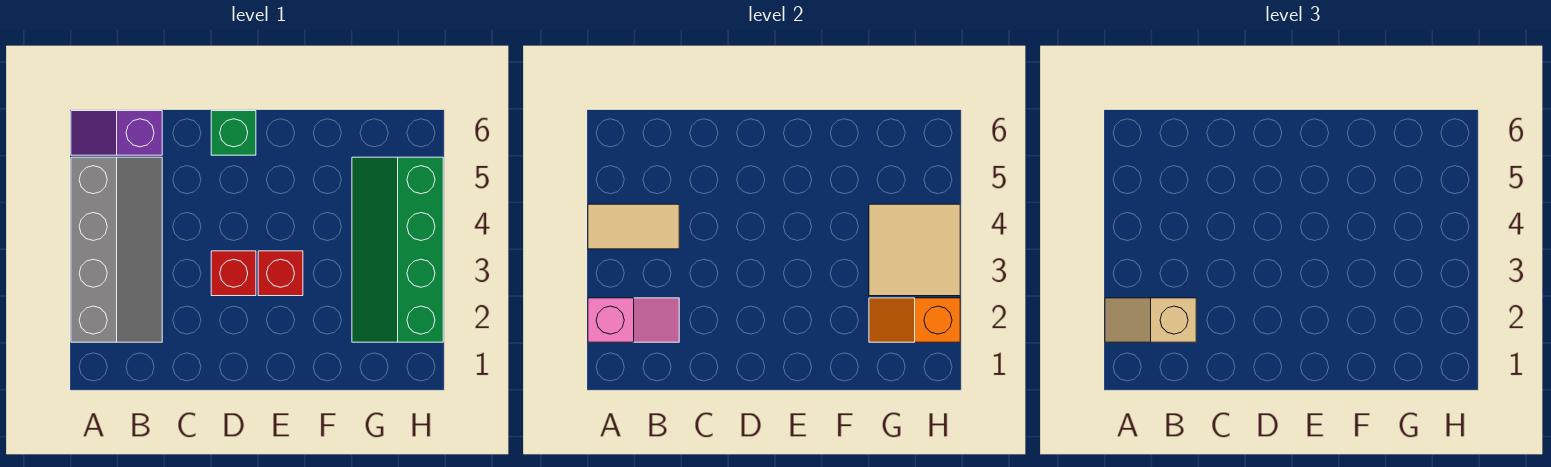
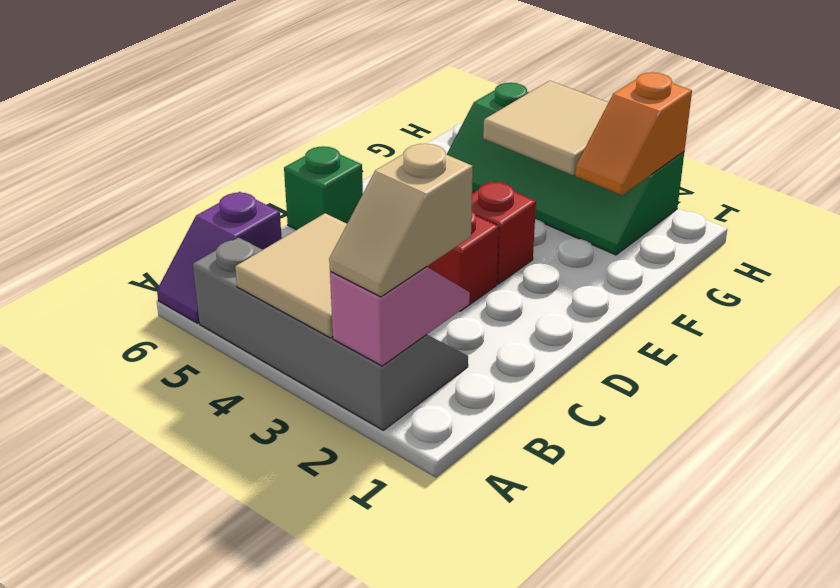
tan tile A4:B4 level 2 -> tan tile A3:B4 level 2

